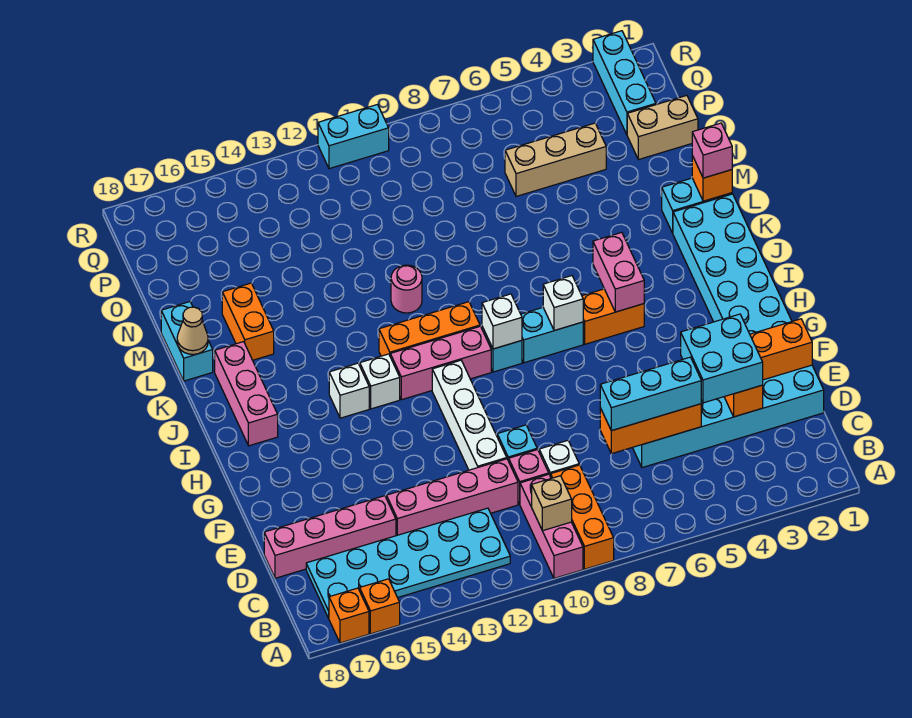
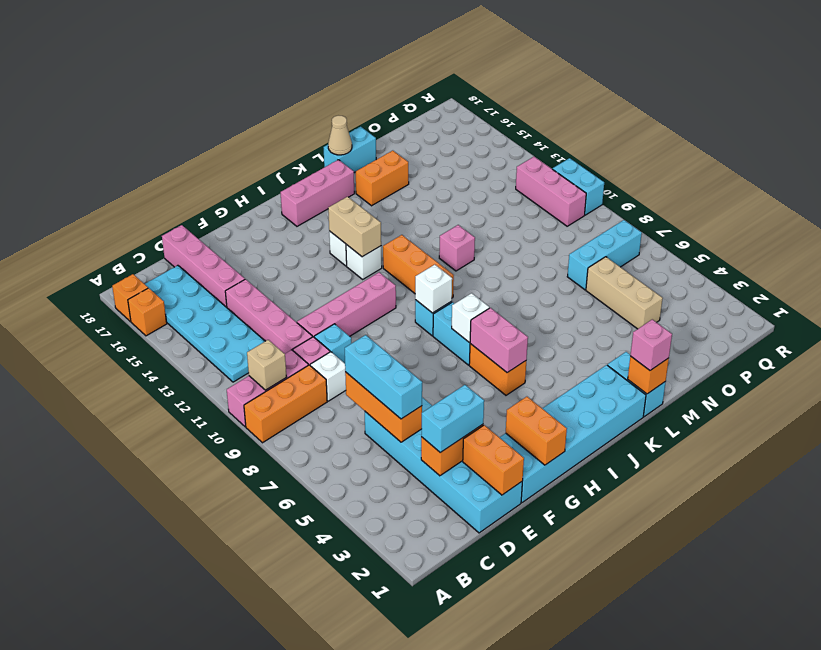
cyan brick D3:E4 level 3 -> cyan brick D3:E3 level 3
white brick E11:H11 level 1 -> pink brick E11:H11 level 1
none -> orange brick G1:G2 level 2
pink brick I5:J5 level 2 -> pink brick I5:I6 level 2
pink brick I10:I12 level 1 -> pink brick Q10:Q12 level 1
pink round brick L11 level 1 -> pink brick L11 level 1
tan brick O1:O2 level 1 -> tan brick I13:I14 level 2
cyan brick P2:R2 level 1 -> cyan brick O7:Q7 level 1

